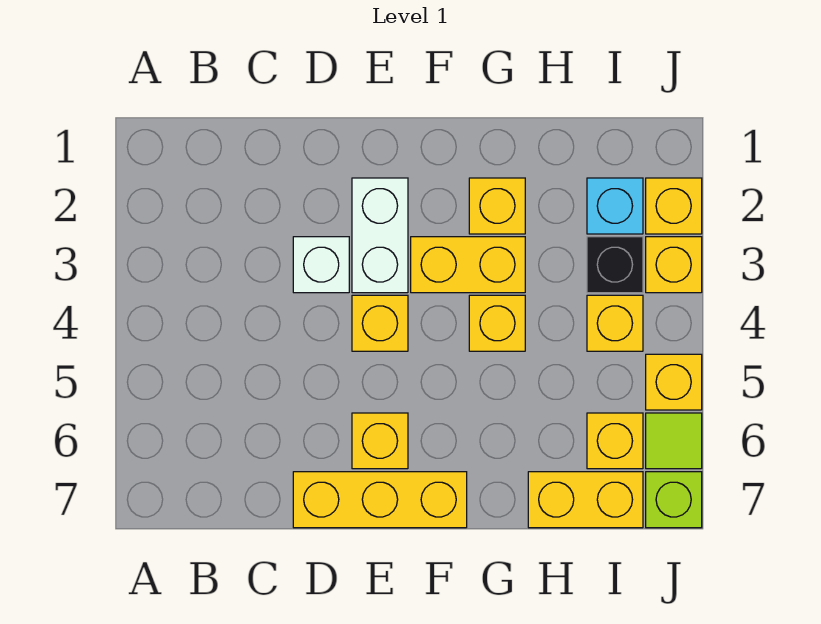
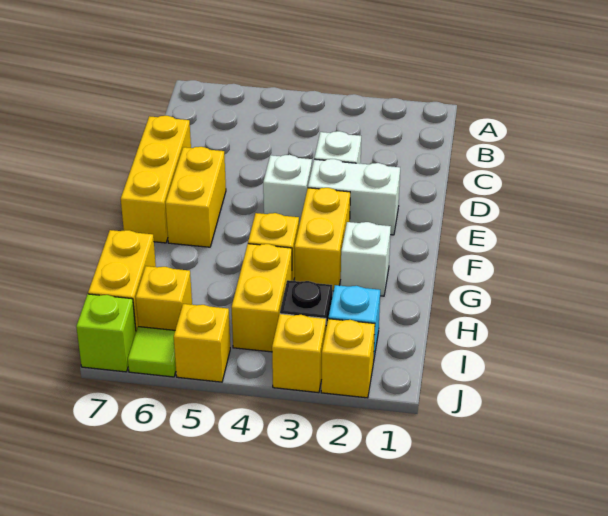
yellow brick E4 level 1 -> white brick E4 level 1
yellow brick E6 level 1 -> yellow brick E6:F6 level 1
yellow brick G2 level 1 -> white brick G2 level 1
yellow brick I4 level 1 -> yellow brick H4:I4 level 1

